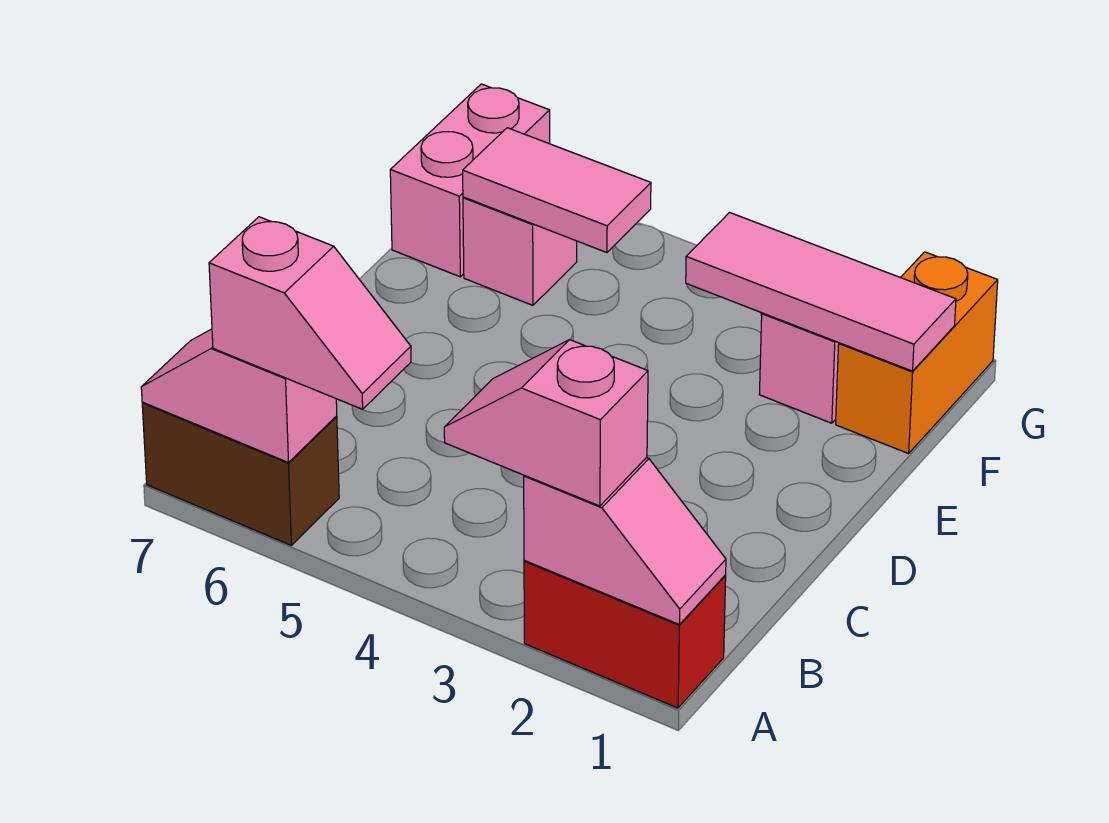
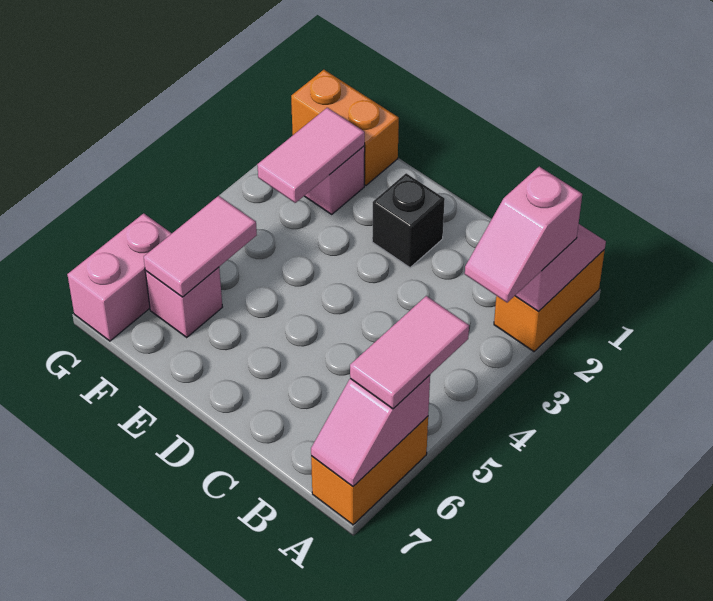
red brick A1:A2 level 1 -> orange brick A1:A2 level 1
pink slope A5:A6 level 3 top 6 -> pink tile A5:A6 level 3
brown brick A6:A7 level 1 -> orange brick A6:A7 level 1
none -> black brick D2 level 1
pink tile F1:F3 level 2 -> pink tile F2:F3 level 2
pink brick F7:G7 level 1 -> pink brick G6:G7 level 1

